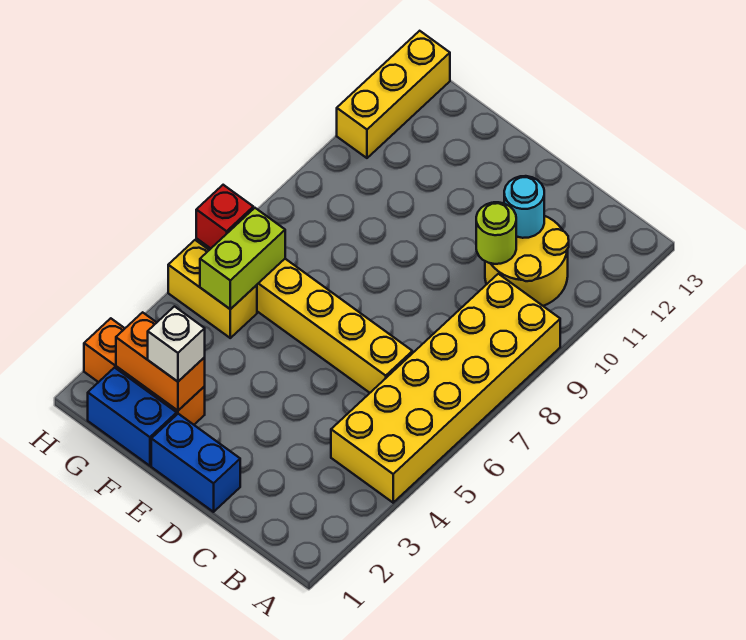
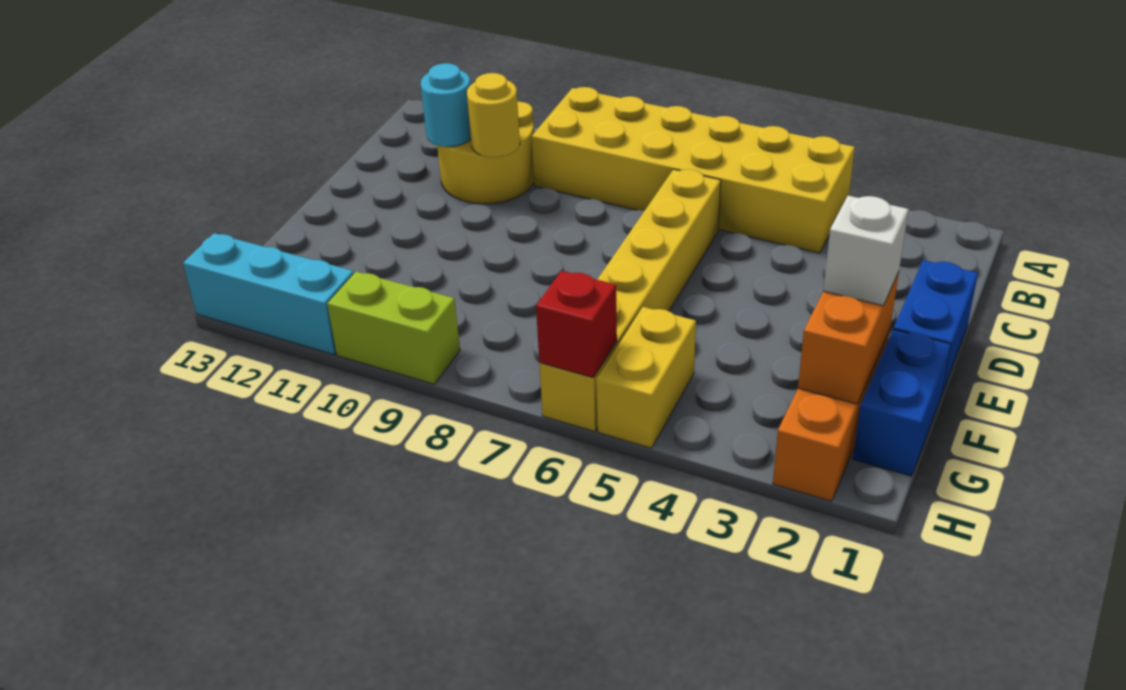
lime round brick C10 level 2 -> yellow round brick C10 level 2
lime brick G5:G6 level 2 -> lime brick H9:H10 level 1
yellow brick H11:H13 level 1 -> cyan brick H11:H13 level 1

